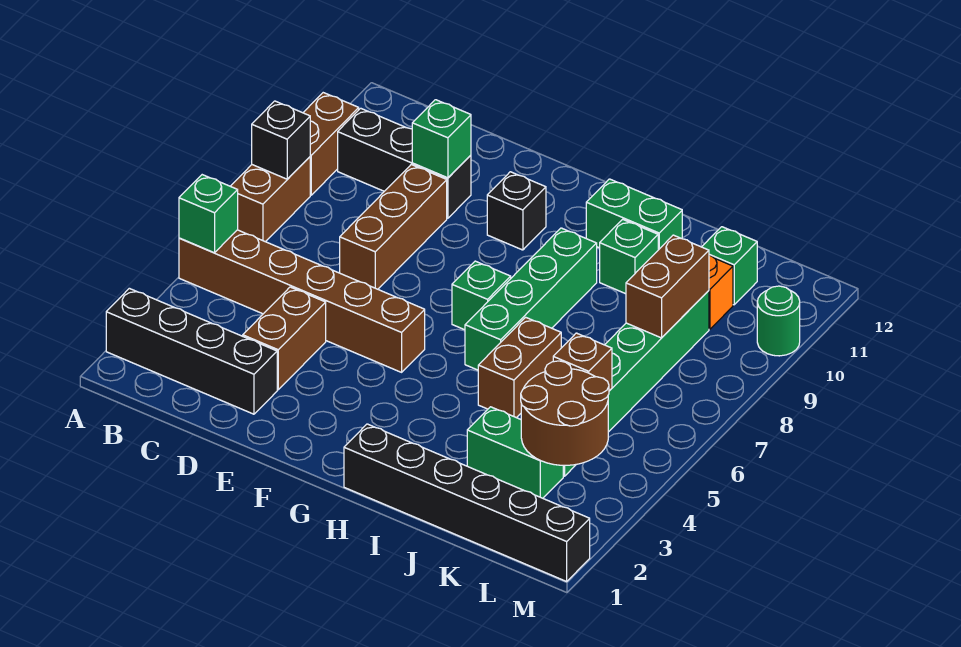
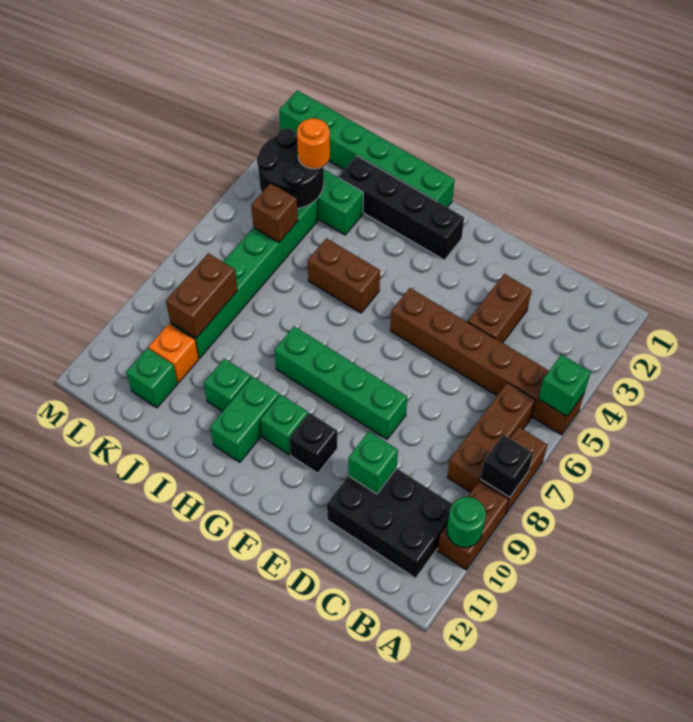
black brick A2:D2 level 1 -> black brick G2:J2 level 1
black brick B10:D10 level 1 -> black brick B10:D11 level 1
brown brick D7:D9 level 1 -> brown brick B6:B8 level 1
green brick G7 level 1 -> green brick G10 level 1
black brick H1:M1 level 1 -> green brick H1:M1 level 1
green brick H6:H9 level 1 -> green brick E8:H8 level 1
green brick H11:I11 level 1 -> green brick H10:H11 level 1
brown brick I5:I6 level 1 -> brown brick H5:I5 level 1
brown round brick K3:L4 level 2 -> black round brick K3:L4 level 2
none -> orange round brick K3 level 3
green round brick M10 level 1 -> green round brick A10 level 2

